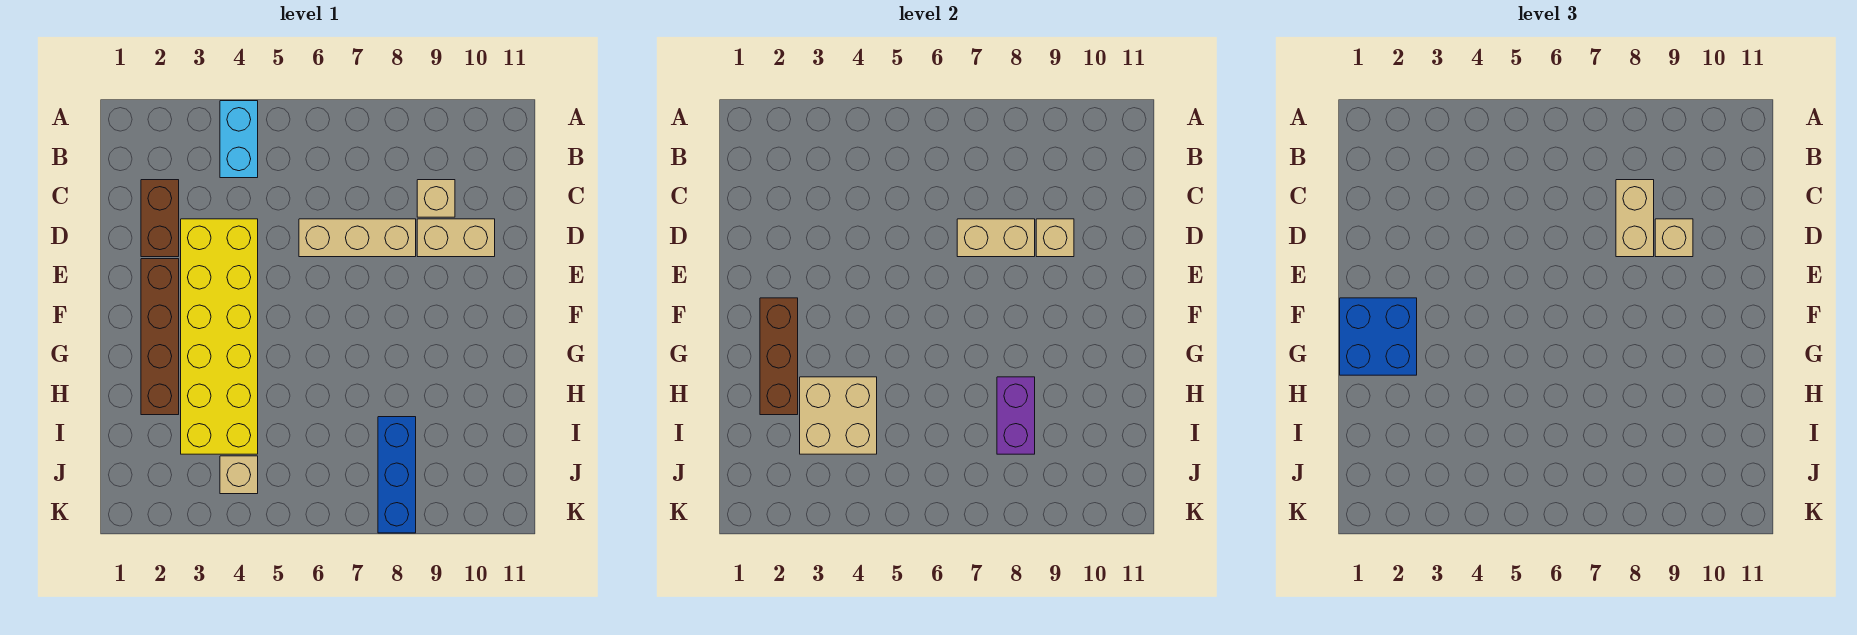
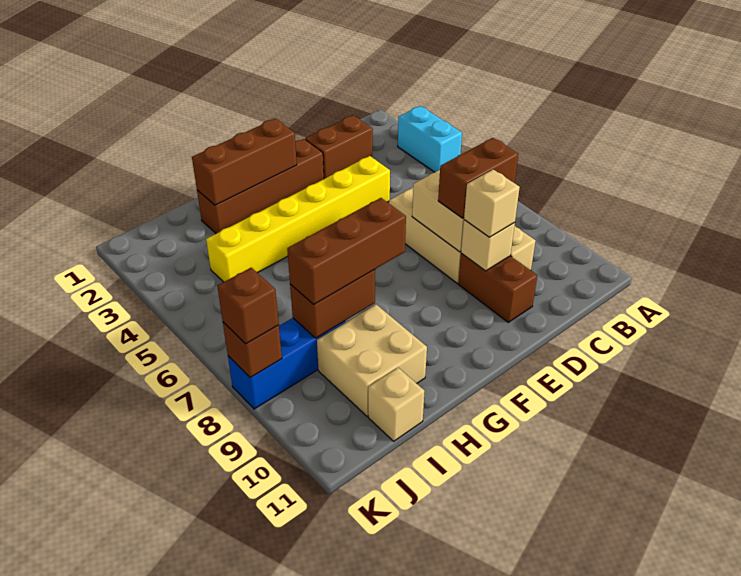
cyan brick A4:B4 level 1 -> cyan brick A3:A4 level 1
tan brick C8:D8 level 3 -> brown brick C8:D8 level 3
yellow brick D3:I4 level 1 -> yellow brick D4:I4 level 1
tan brick D9:D10 level 1 -> brown brick D9:D10 level 1
blue brick F1:G2 level 3 -> none
none -> brown brick G8:I8 level 3
tan brick H3:I4 level 2 -> tan brick H9:I10 level 1
purple brick H8:I8 level 2 -> brown brick H8:I8 level 2
tan brick J4 level 1 -> tan brick I11 level 1
none -> brown brick K8 level 2
none -> brown brick K8 level 3

